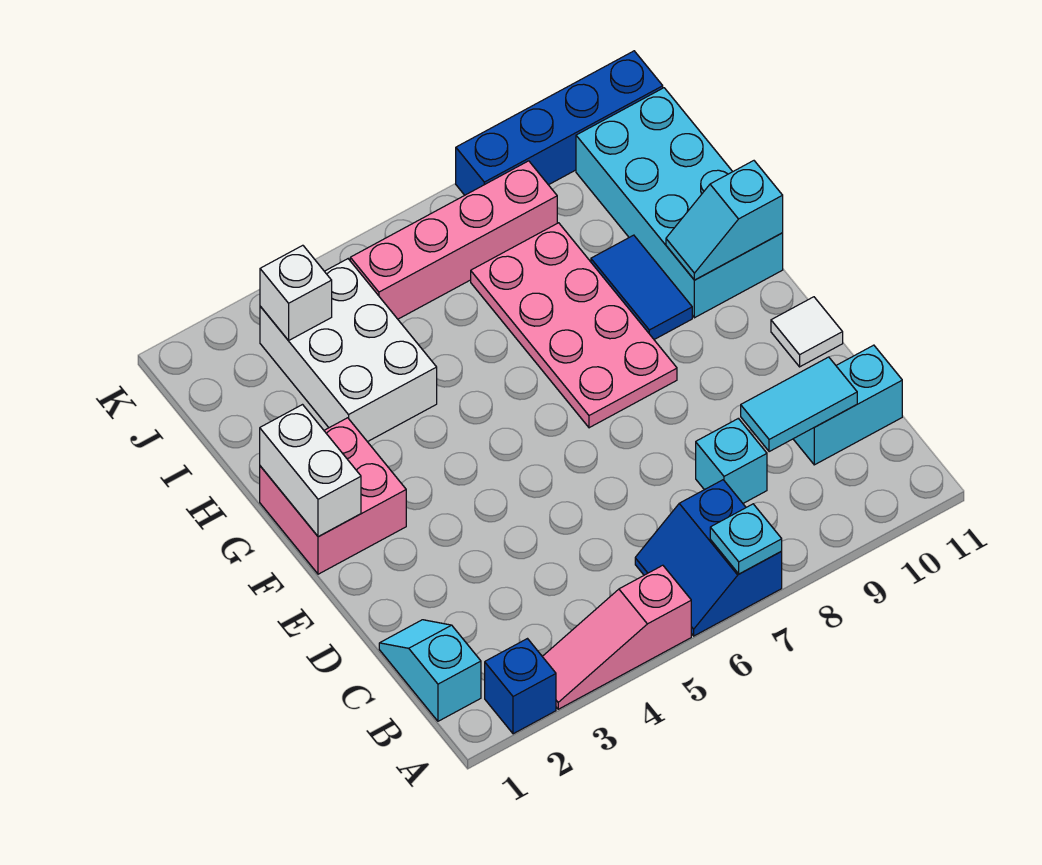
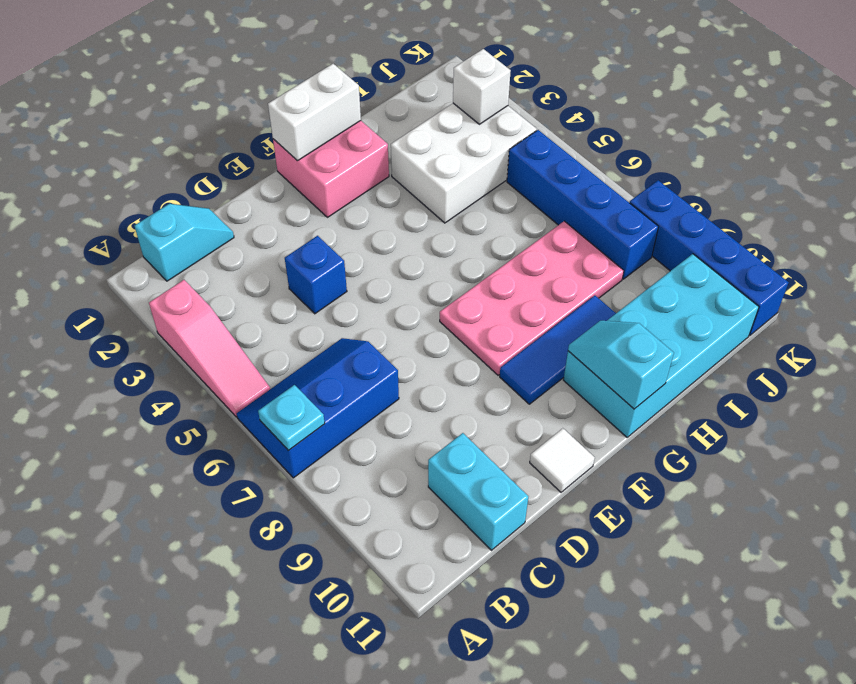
blue brick A2 level 1 -> blue brick D4 level 1
pink slope A3:A5 level 1 top 5 -> pink slope A3:A5 level 1 top 3
blue slope A6:B7 level 1 top 7 -> blue slope A6:C7 level 1 top 7
cyan brick C8 level 1 -> none
cyan tile C9:C10 level 2 -> none
blue tile G9:H9 level 1 -> blue tile F9:H9 level 1
pink brick J5:J8 level 1 -> blue brick J5:J8 level 1

